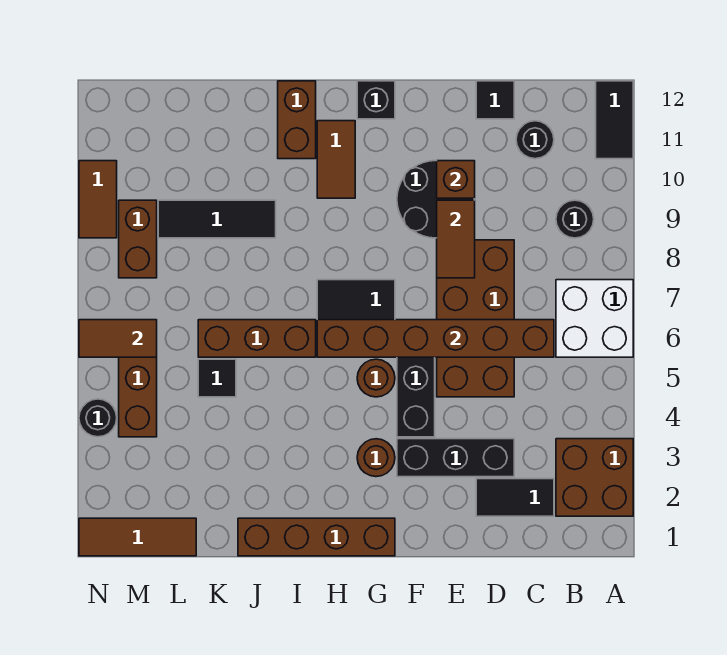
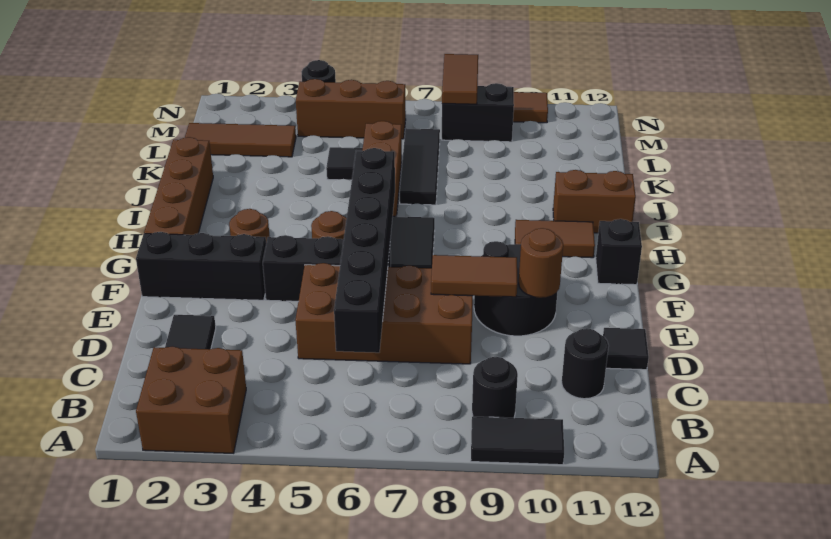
white brick A6:B7 level 1 -> none
black tile A11:A12 level 1 -> black tile A9:A10 level 1
brown brick C6:H6 level 2 -> black brick C6:H6 level 2
black brick D3:F3 level 1 -> black brick F1:F3 level 1
brown brick E10 level 2 -> brown round brick E10 level 2
black tile J9:L9 level 1 -> black tile J7:L7 level 1
brown tile L1:N1 level 1 -> brown tile L1:L3 level 1
brown tile M6:N6 level 2 -> brown tile M8:N8 level 2
brown brick M8:M9 level 1 -> black brick M8:M9 level 1

